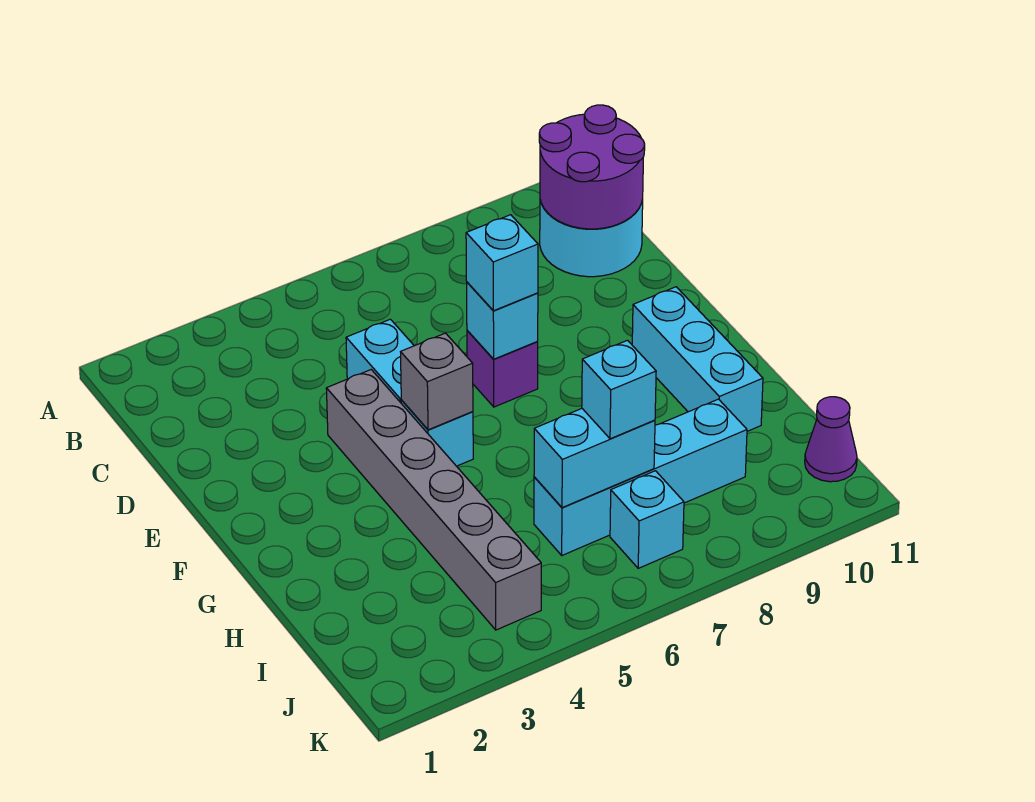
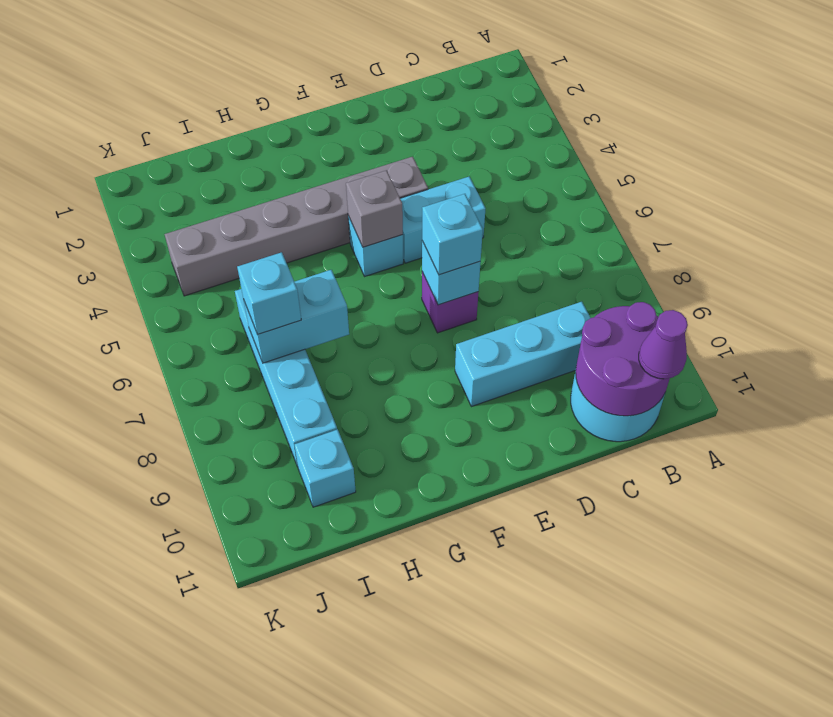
cyan brick F10:H10 level 1 -> cyan brick C9:E9 level 1
cyan brick I6:I7 level 2 -> cyan brick H7:I7 level 2
cyan brick J7 level 1 -> cyan brick I10 level 1
purple cone J11 level 1 -> purple cone B11 level 3

